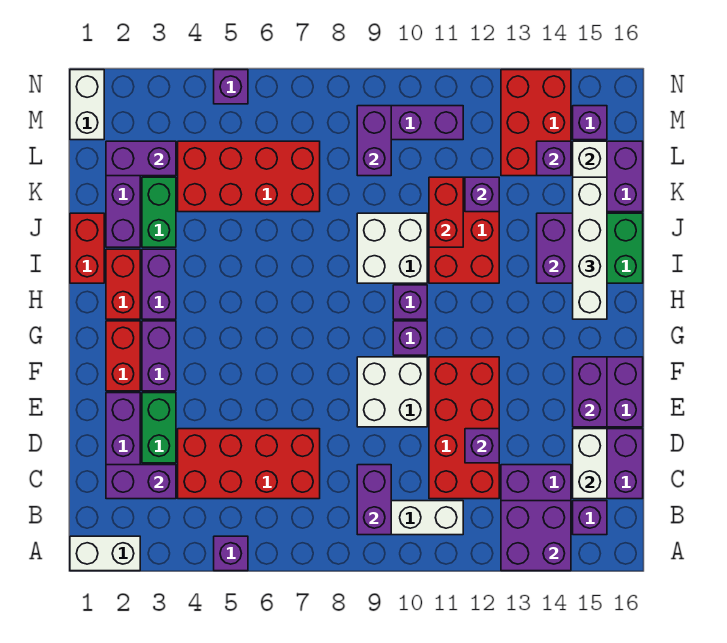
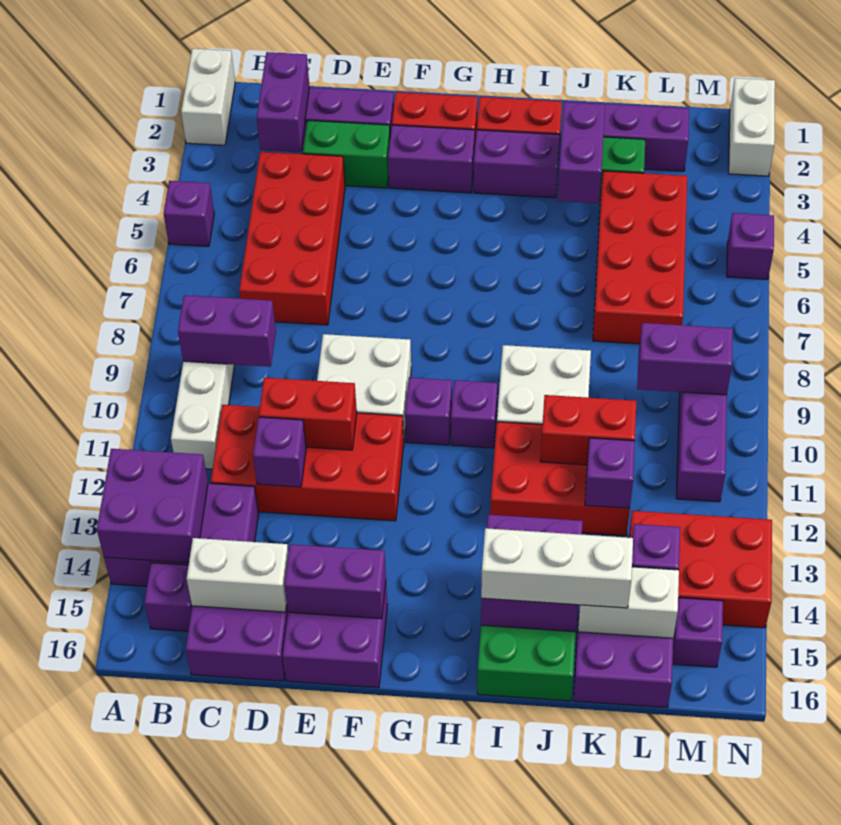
white brick H15:K15 level 3 -> white brick I15:K15 level 3
red brick I1:J1 level 1 -> red brick D11:E11 level 2
purple brick L2:L3 level 2 -> purple brick J3:J4 level 2
white brick M1:N1 level 1 -> white brick N1:N2 level 1

